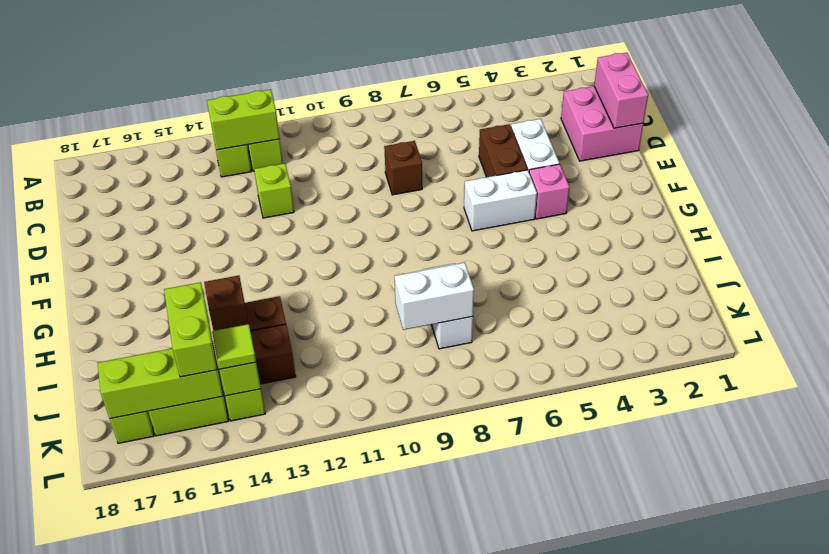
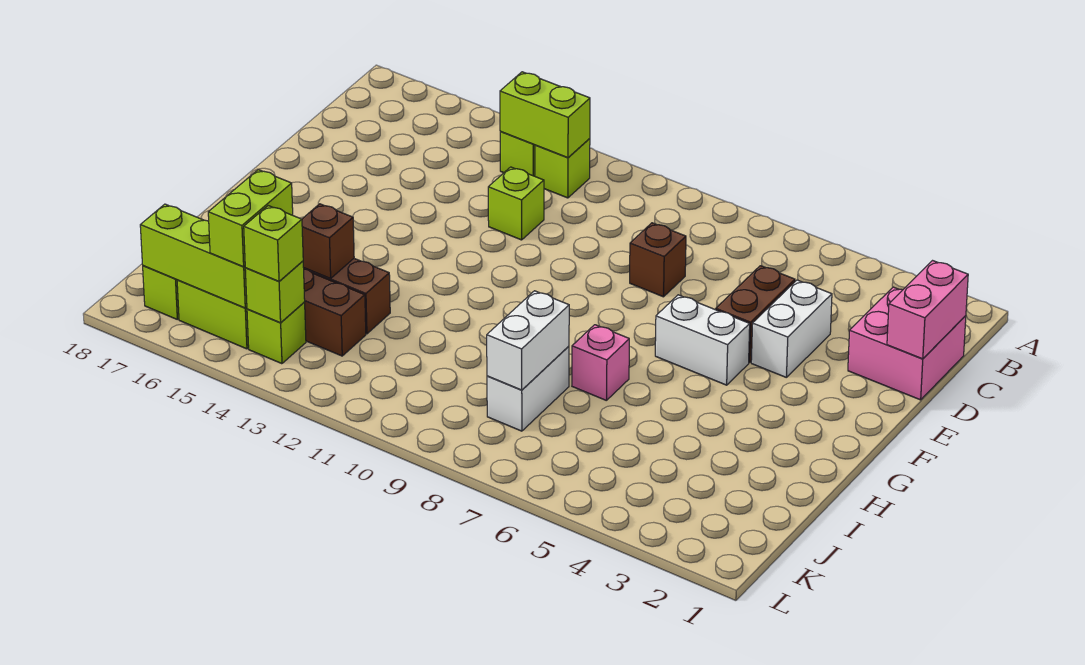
pink brick F4 level 1 -> pink brick H7 level 1
white brick J8:J9 level 2 -> white brick I8:J8 level 2
lime tile K14 level 3 -> lime brick K14 level 3

